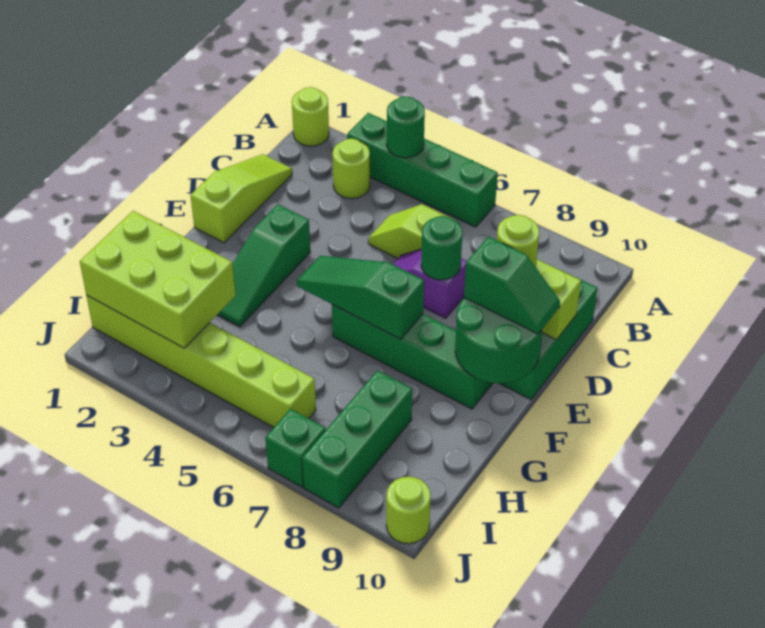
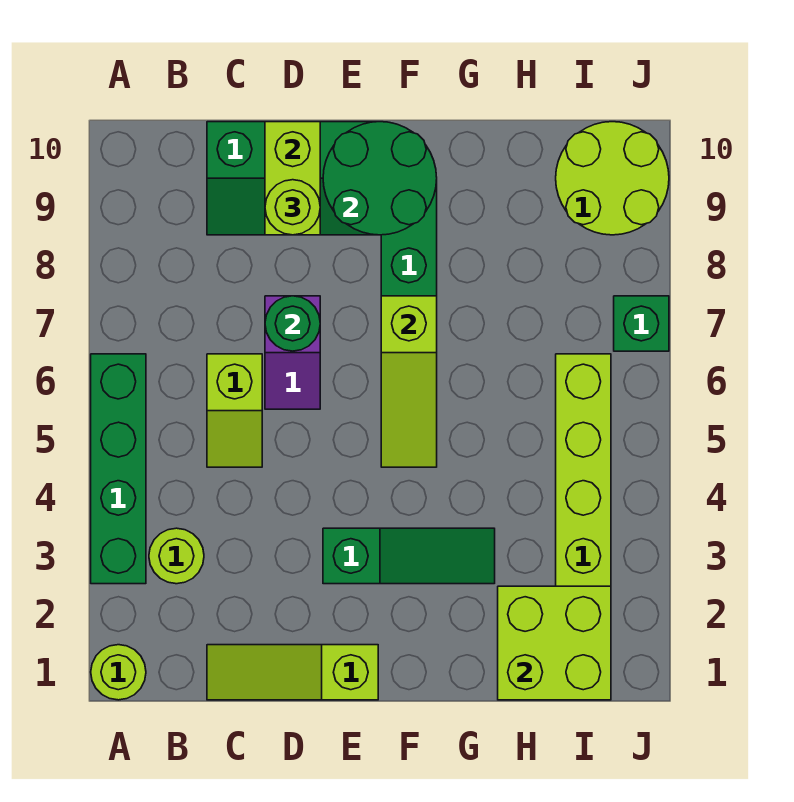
green round brick A4 level 2 -> none
green slope E9:E10 level 3 top 9 -> none
green slope F5:F7 level 2 top 7 -> lime slope F5:F7 level 2 top 7
lime brick H1:I3 level 2 -> lime brick H1:I2 level 2
green brick H8:J8 level 1 -> none
lime round brick J10 level 1 -> lime round brick I9:J10 level 1

